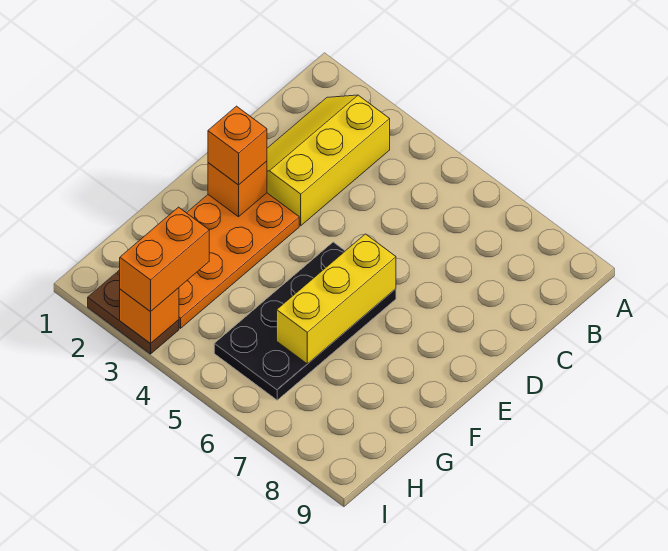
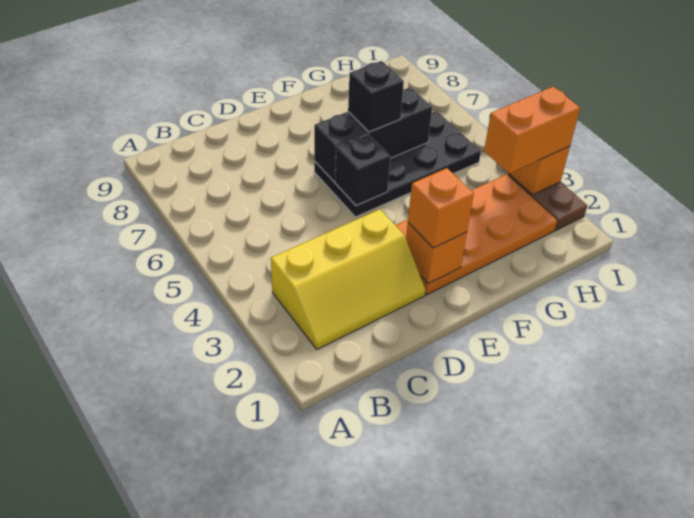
none -> black brick E5 level 2
yellow brick E6:G6 level 2 -> black brick E6:G6 level 2
none -> black brick F6 level 3

